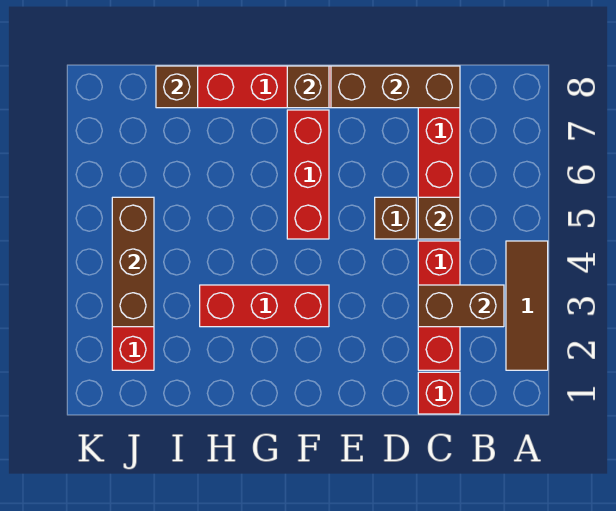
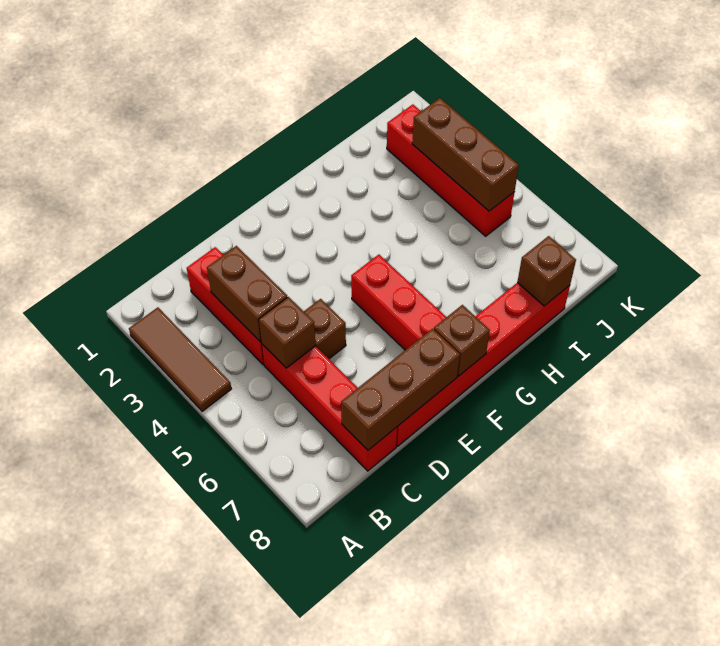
brown brick B3:C3 level 2 -> brown brick C3:C4 level 2
red brick C1 level 1 -> none
red brick F3:H3 level 1 -> none

